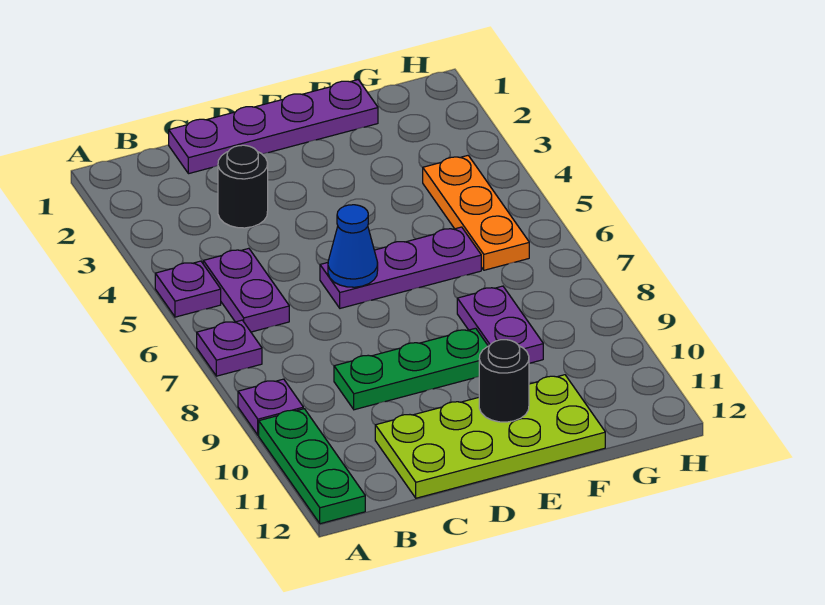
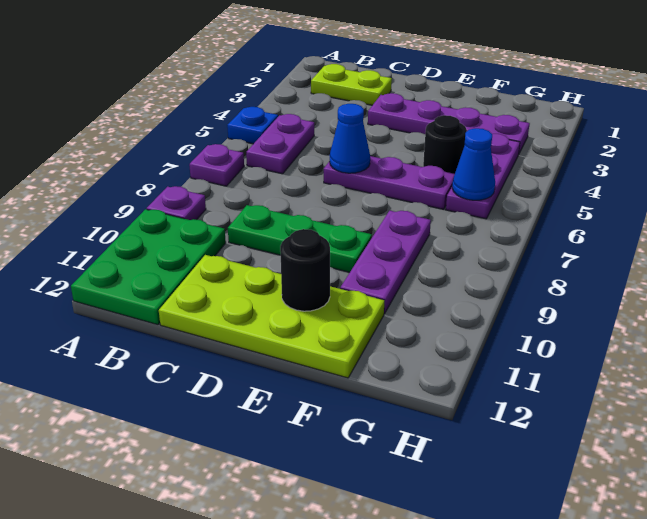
purple plate A5 level 1 -> blue plate A5 level 1
green plate A10:A12 level 1 -> green plate A10:B12 level 1
none -> lime plate B2:C2 level 1
purple plate C1:F1 level 1 -> purple plate D3:G3 level 1
black round brick C3 level 1 -> black round brick F5 level 1
purple plate F8:F9 level 1 -> purple plate F8:F10 level 1
orange plate G4:G6 level 1 -> purple plate G4:G6 level 1
none -> blue cone G6 level 2

